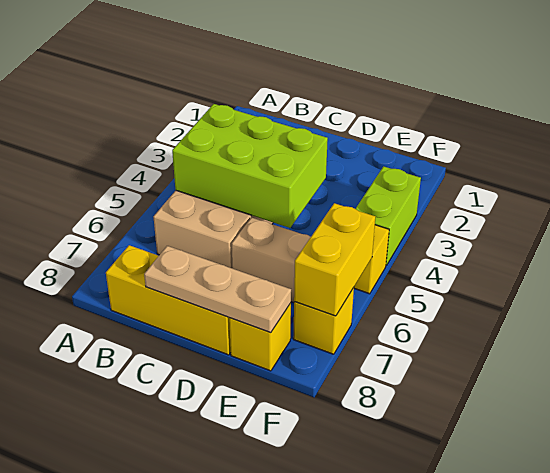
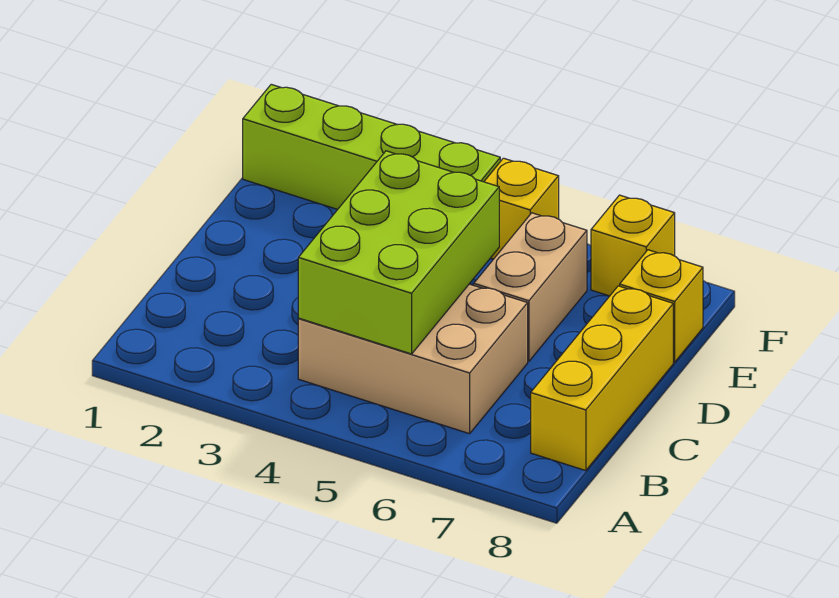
tan plate C8:E8 level 2 -> none
lime brick F3:F4 level 1 -> lime brick F1:F4 level 1
yellow brick F6:F7 level 2 -> none

